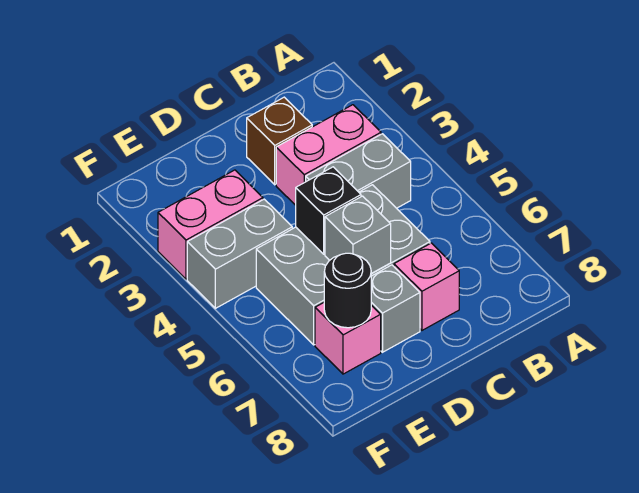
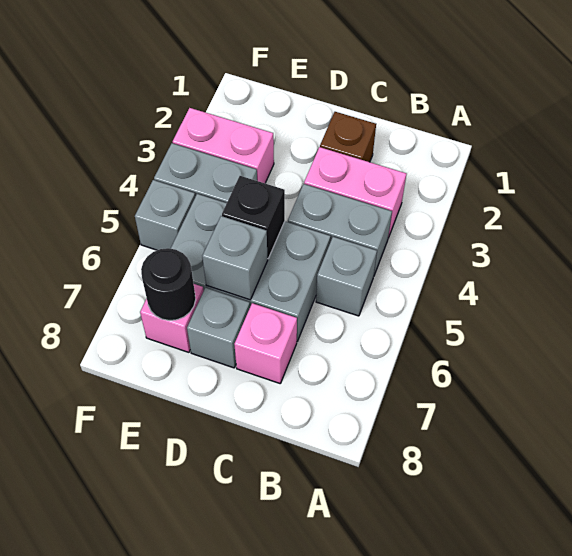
none -> grey brick B5 level 1
none -> grey brick F5 level 1

